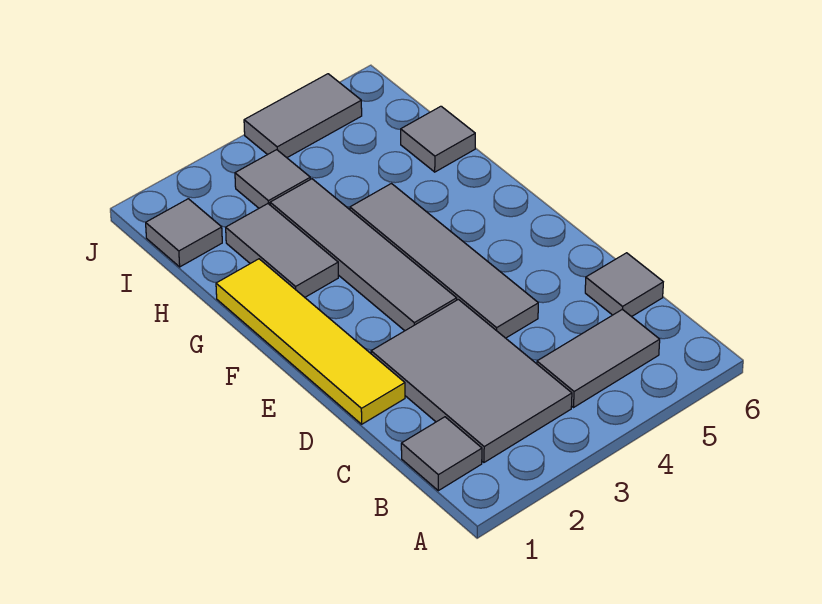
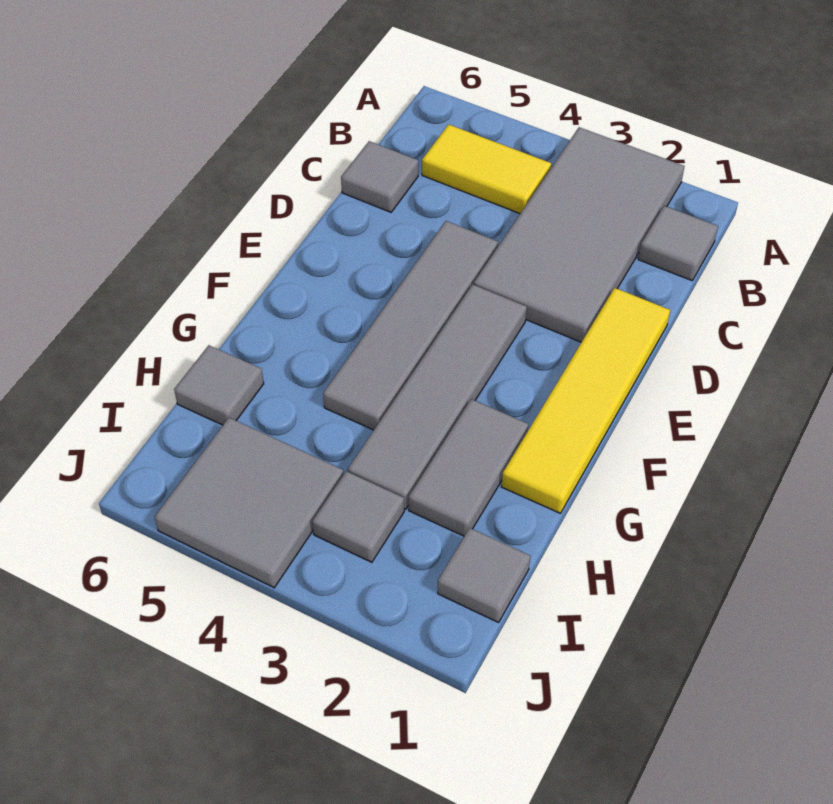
grey tile B2:D3 level 1 -> grey tile A2:D3 level 1
grey tile B4:B5 level 1 -> yellow tile B4:B5 level 1
grey tile J4:J5 level 1 -> grey tile I4:J5 level 1

